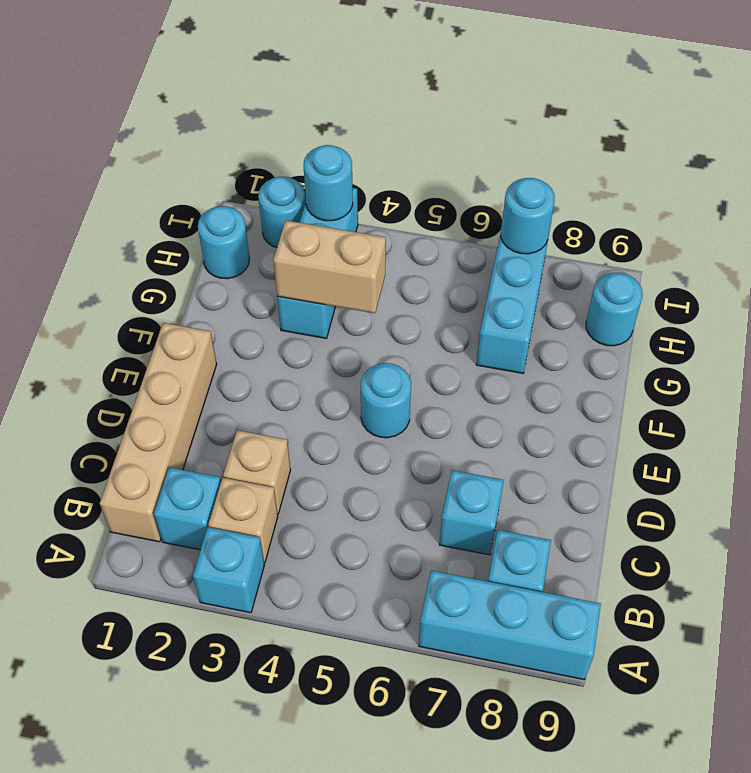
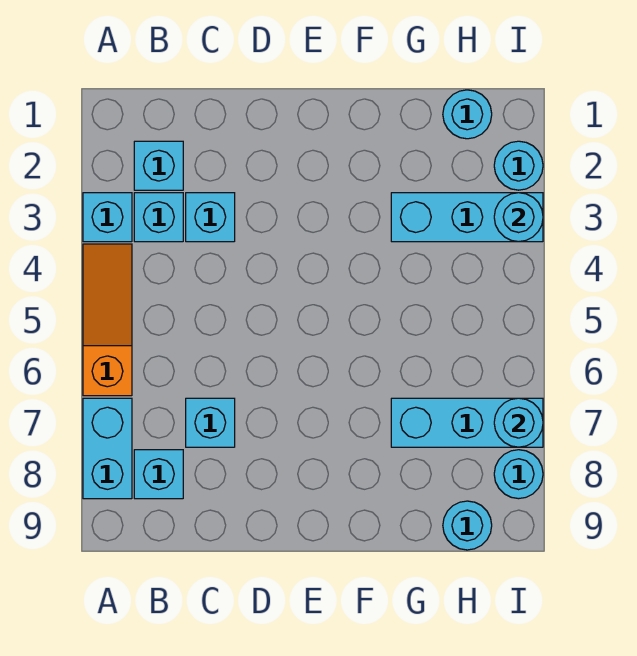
none -> orange slope A4:A6 level 1 top 6
cyan brick A7:A9 level 1 -> cyan brick A7:A8 level 1
tan brick B1:E1 level 1 -> none
tan brick B3 level 1 -> cyan brick B3 level 1
tan brick C3 level 1 -> cyan brick C3 level 1
cyan round brick E5 level 1 -> cyan round brick I8 level 1
tan brick G3:G4 level 2 -> none

